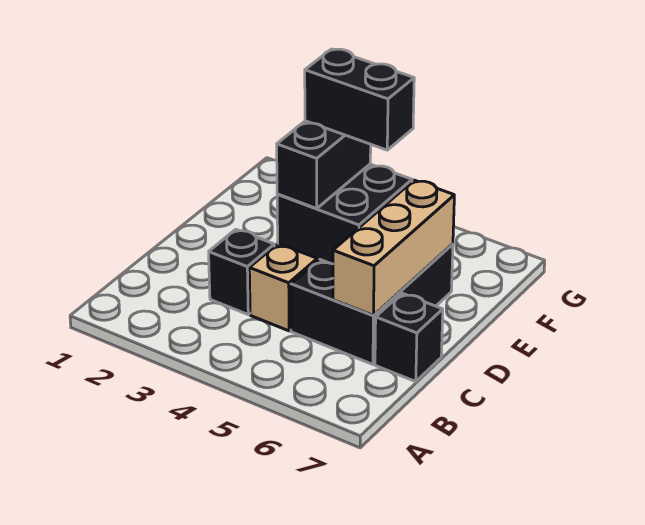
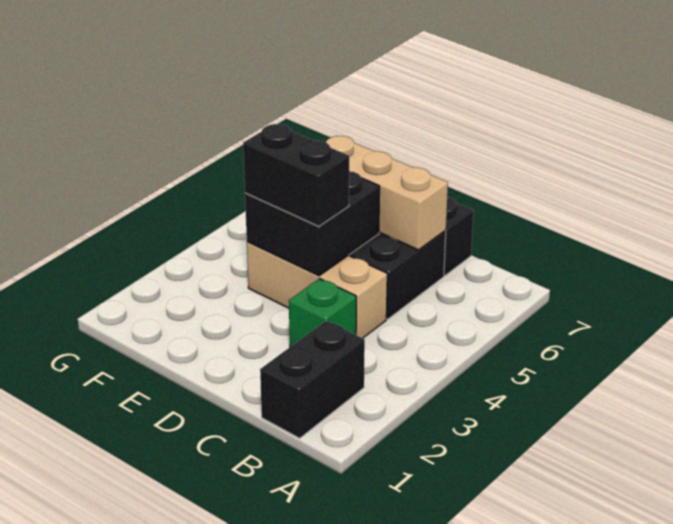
black brick C3 level 1 -> green brick C3 level 1
black brick E4:E5 level 4 -> black brick B1:B2 level 1

